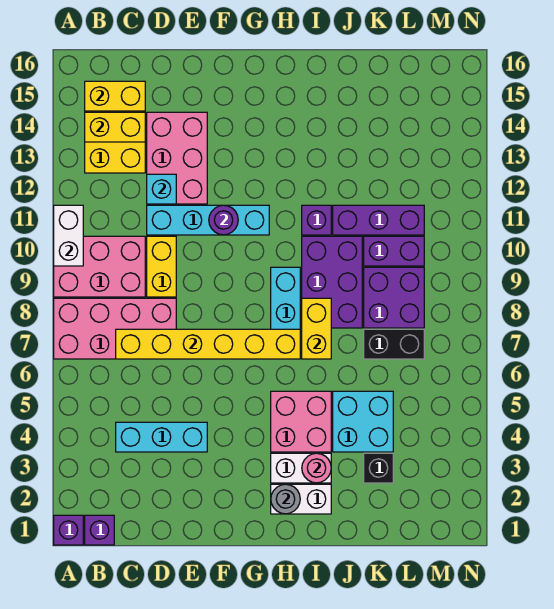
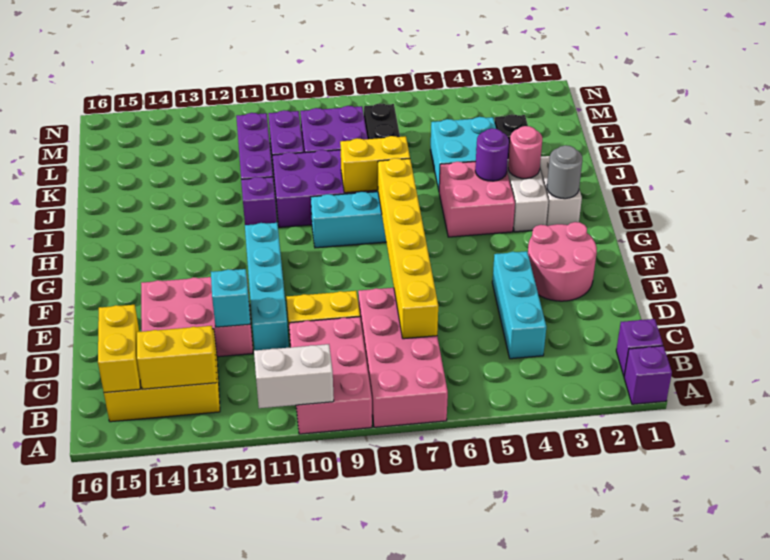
yellow brick B14:C14 level 2 -> yellow brick B13:B14 level 2
none -> pink round brick E2:F3 level 1
purple round brick F11 level 2 -> purple round brick I4 level 2

